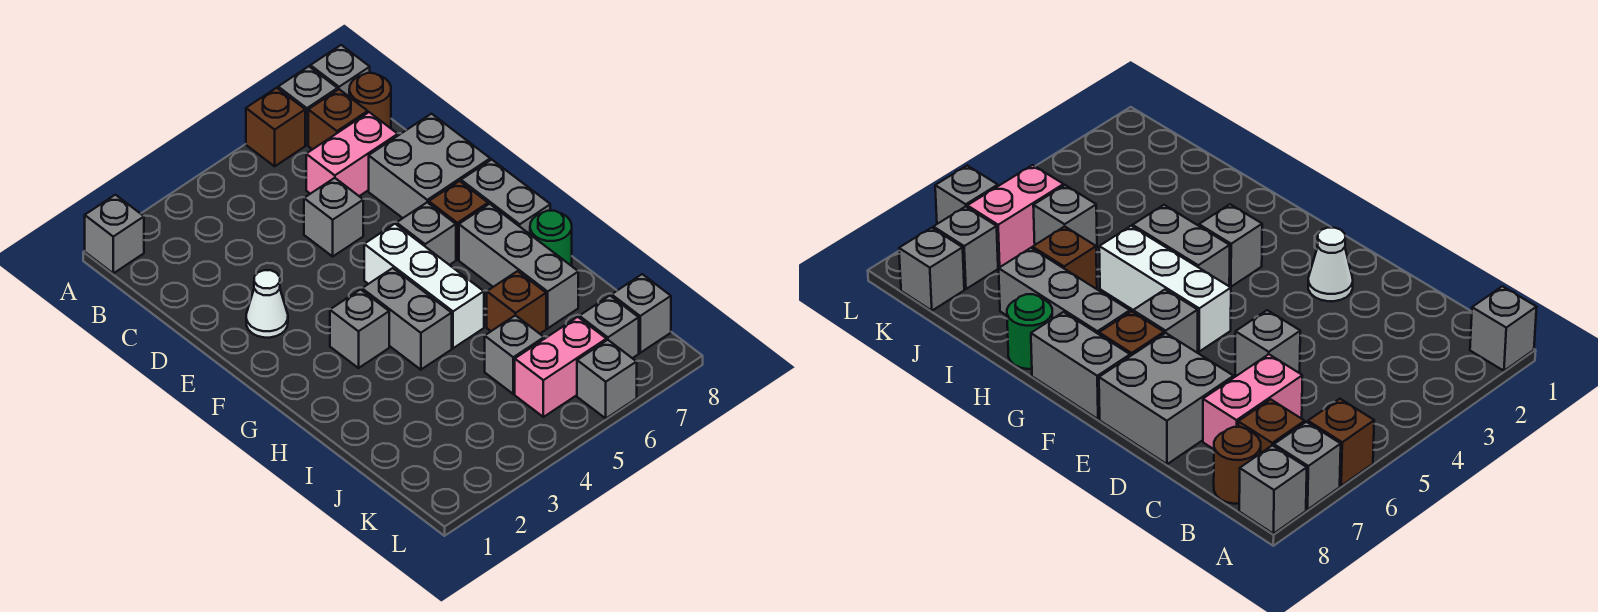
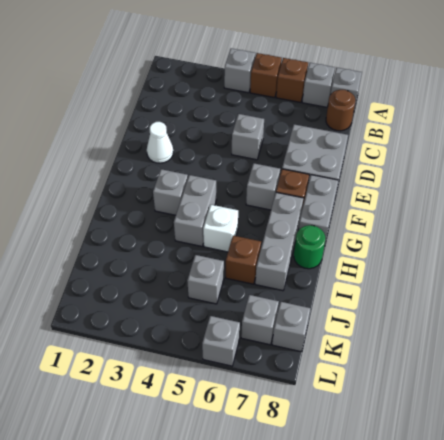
grey brick A1 level 1 -> grey brick A4 level 1
brown brick B7 level 1 -> brown brick A5 level 1
pink brick C6:C7 level 1 -> none
white brick F5:H5 level 1 -> white brick H5 level 1
pink brick K5:K6 level 1 -> none

